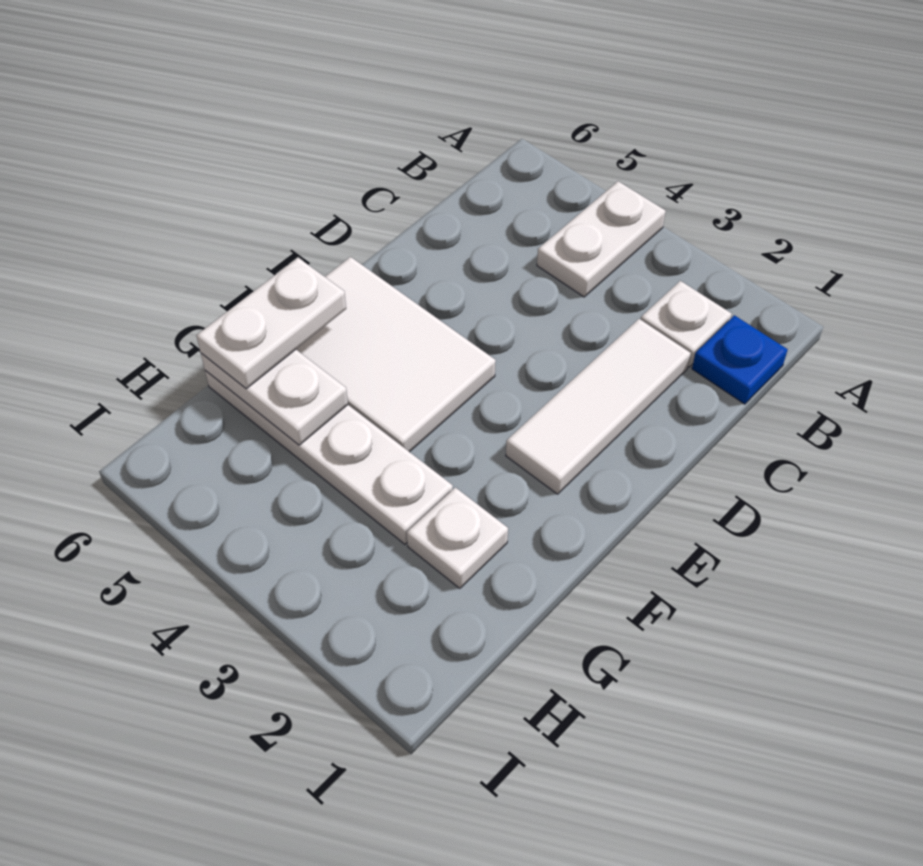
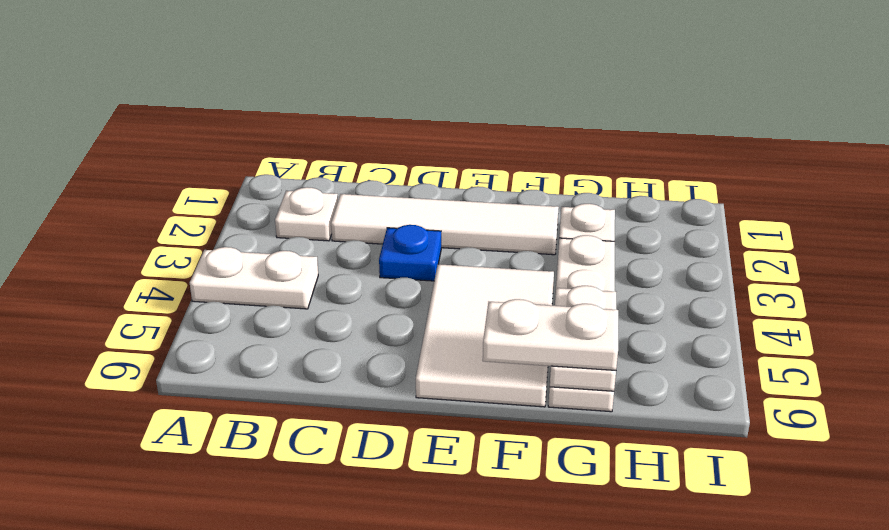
blue plate B1 level 1 -> blue plate D3 level 1
white tile C2:E2 level 1 -> white tile C2:F2 level 1

